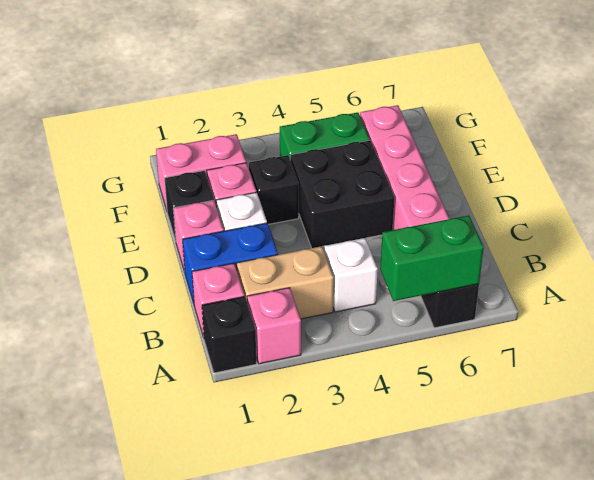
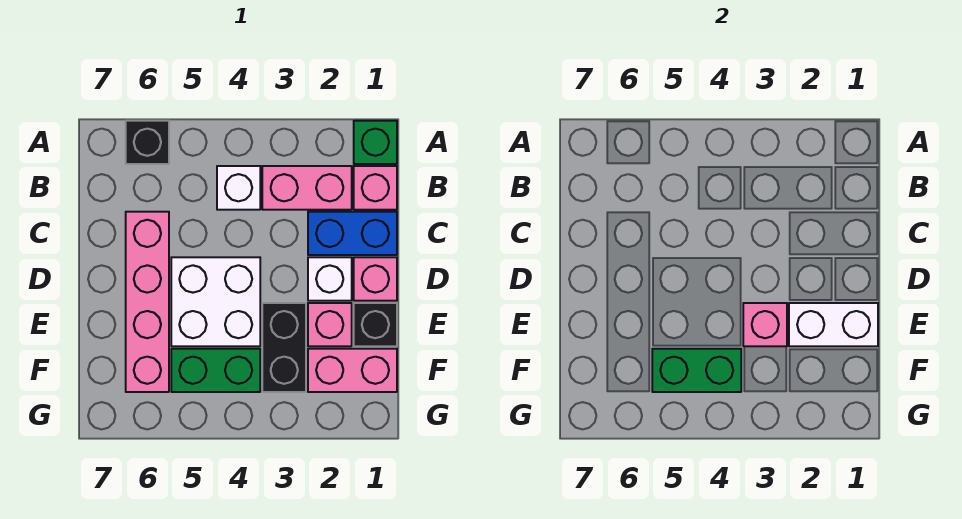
black brick A1 level 1 -> green brick A1 level 1
pink brick A2 level 1 -> pink brick E3 level 2
green brick A5:A6 level 2 -> green brick F4:F5 level 2
tan brick B2:B3 level 1 -> pink brick B2:B3 level 1
black brick D4:E5 level 1 -> white brick D4:E5 level 1
none -> white brick E1:E2 level 2
black brick E3 level 1 -> black brick E3:F3 level 1

